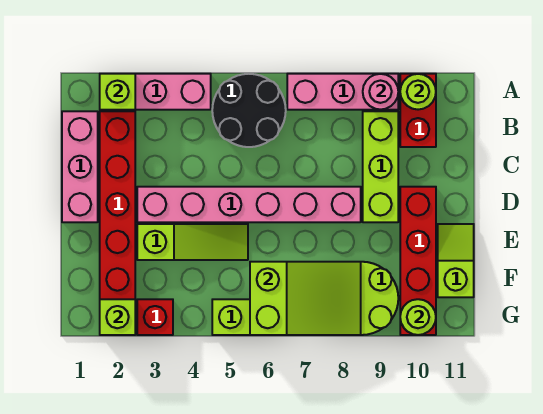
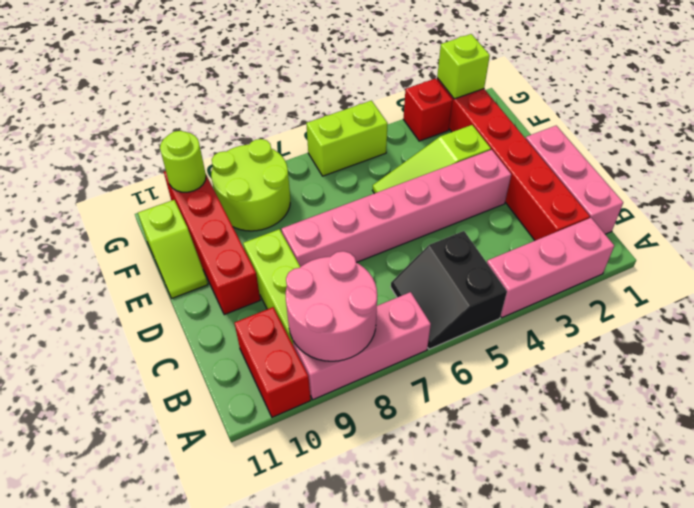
lime brick A2 level 2 -> none
black round brick A5:B6 level 1 -> black slope A5:B6 level 1 top 5
pink round brick A9 level 2 -> pink round brick A8:B9 level 2
lime round brick A10 level 2 -> none
lime slope F6:G8 level 2 top 6 -> none

